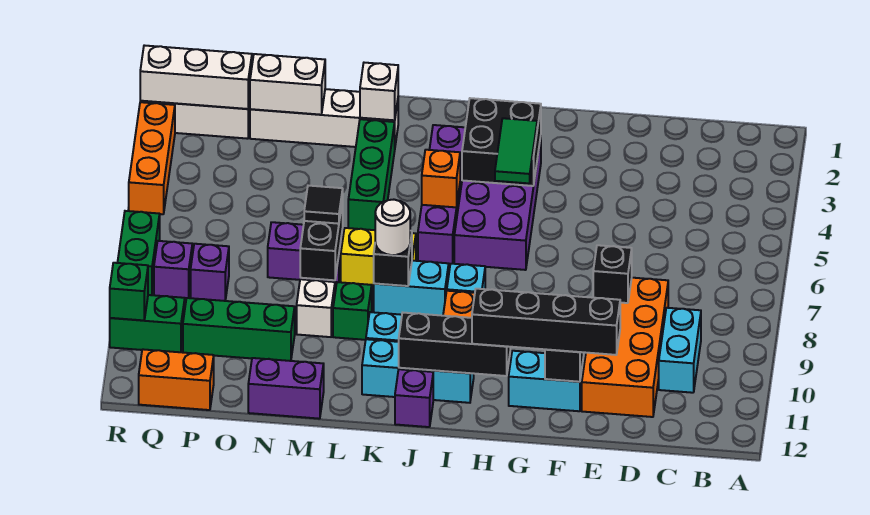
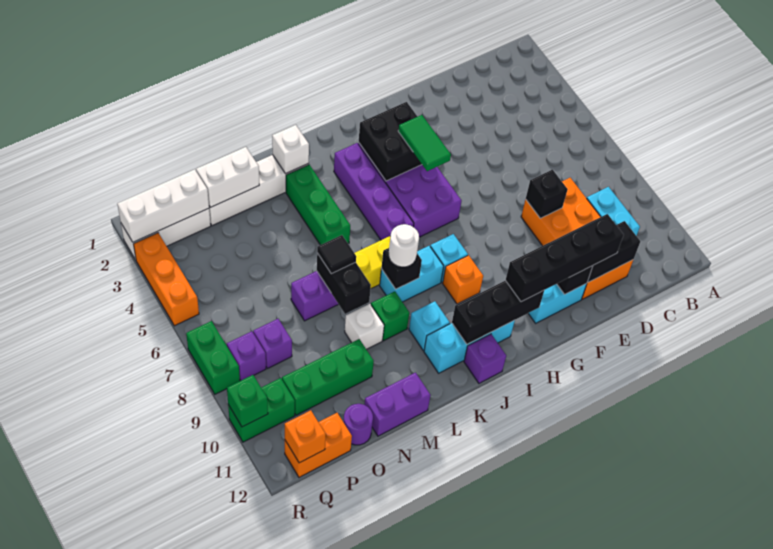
none -> black brick D11:E11 level 2
orange brick J5 level 2 -> orange brick Q12 level 2
none -> purple round brick O12 level 1

